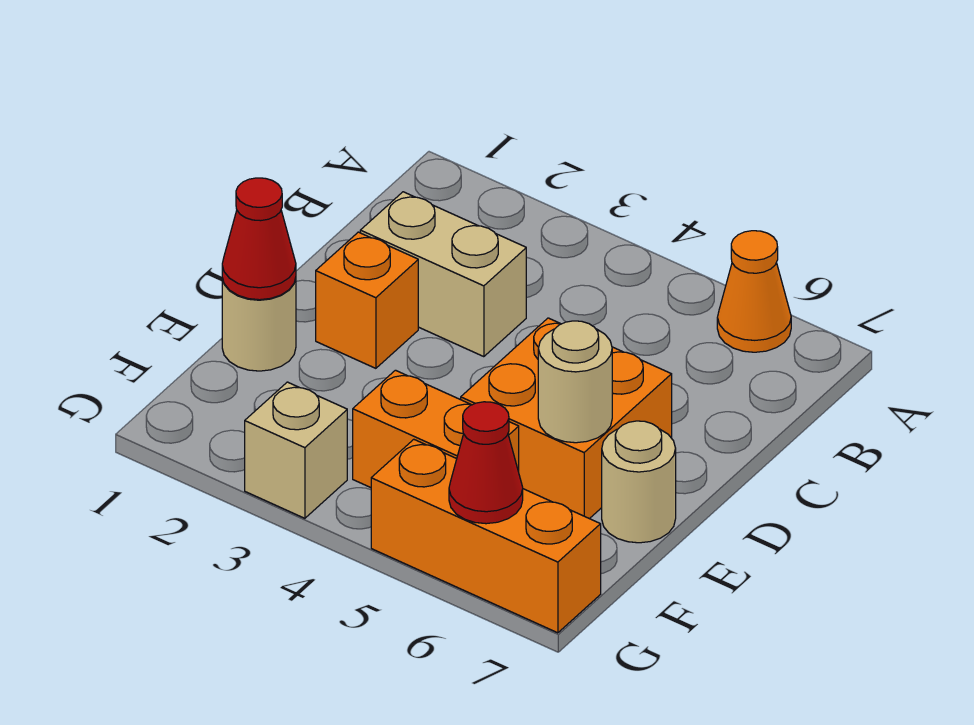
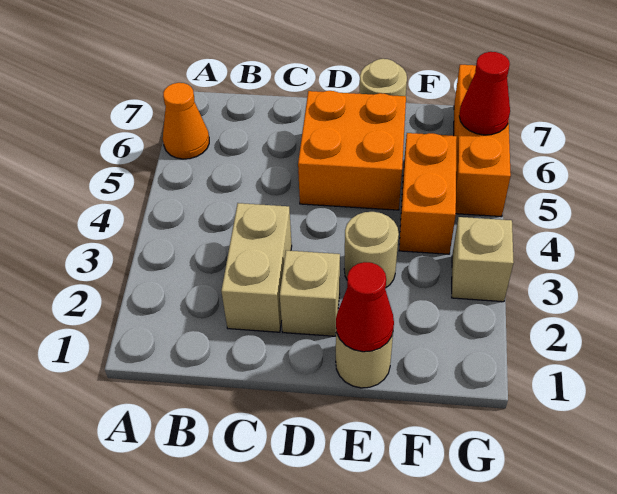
orange brick D2 level 1 -> tan brick D2 level 1
tan round brick E6 level 2 -> tan round brick E3 level 1

